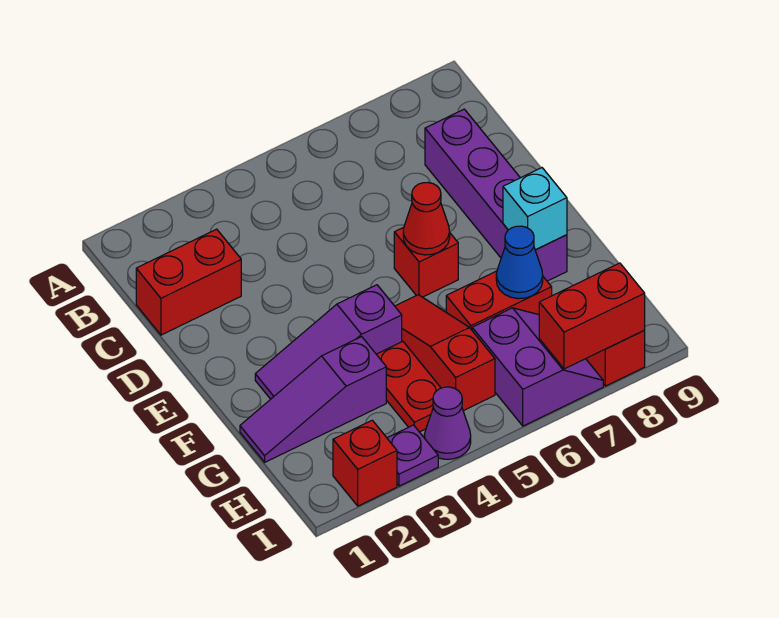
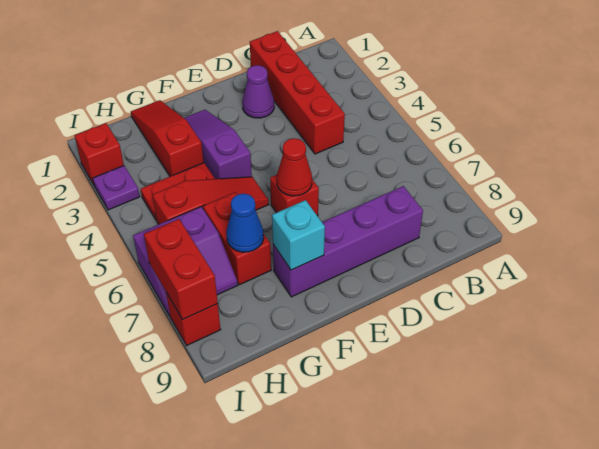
red brick C1:C2 level 1 -> red brick C1:C4 level 1
purple slope G1:G3 level 1 top 3 -> red slope G1:G3 level 1 top 3
purple cone I4 level 1 -> purple cone D2 level 1

